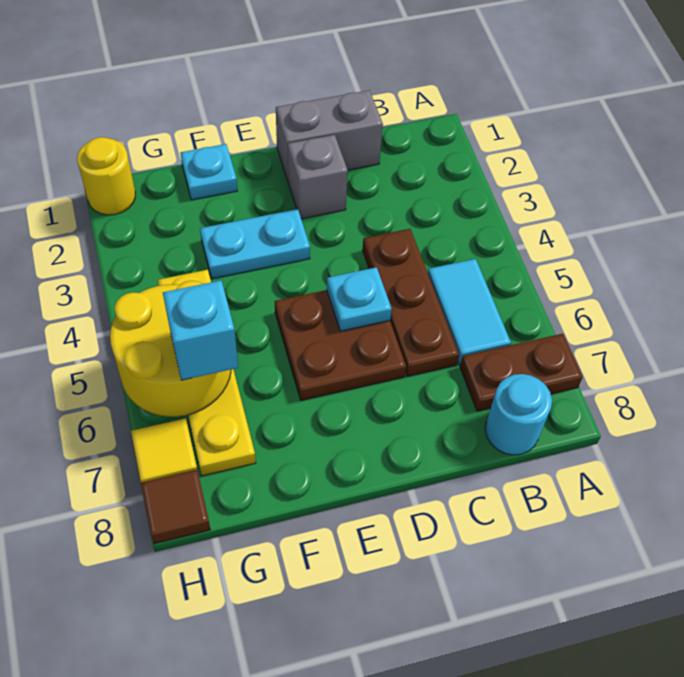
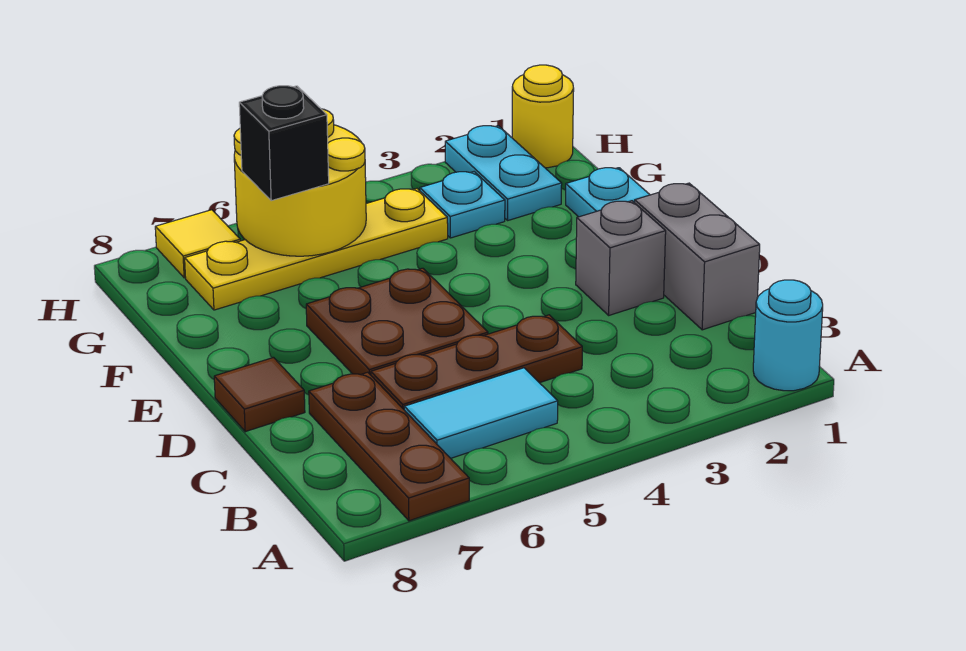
brown plate A7:B7 level 1 -> brown plate A7:C7 level 1
cyan round brick B8 level 1 -> cyan round brick A1 level 1
cyan plate D5 level 2 -> cyan plate G3 level 1
cyan plate E3:F3 level 1 -> cyan plate G2:H2 level 1
cyan brick G6 level 3 -> black brick G6 level 3
brown tile H8 level 1 -> brown tile D8 level 1

